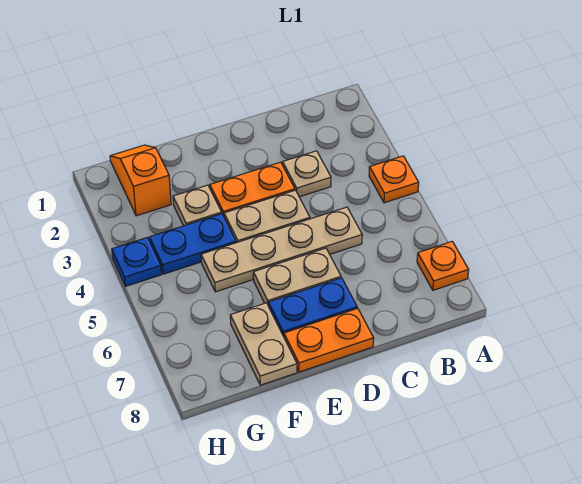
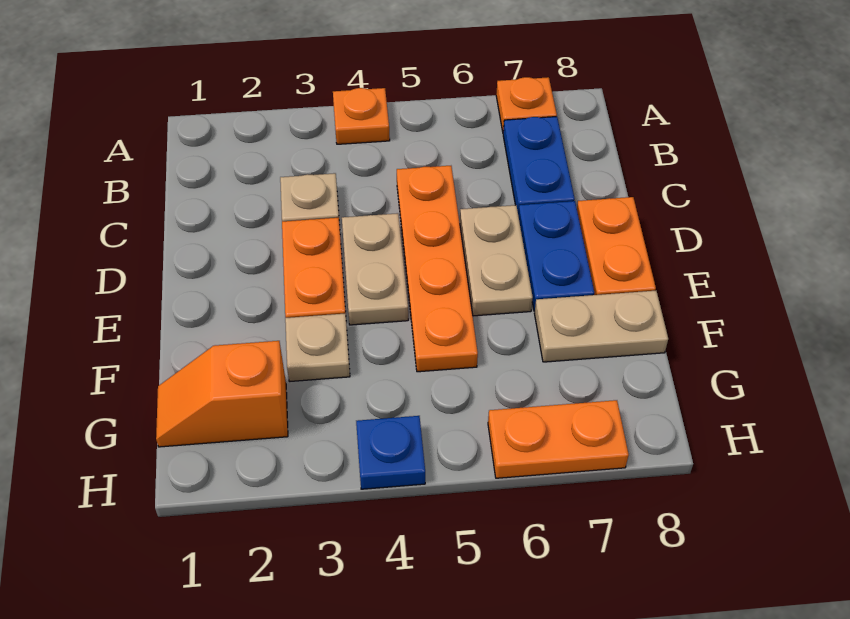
tan plate C5:F5 level 1 -> orange plate C5:F5 level 1
blue plate F4:G4 level 1 -> blue plate B7:C7 level 1
none -> orange plate H6:H7 level 1

